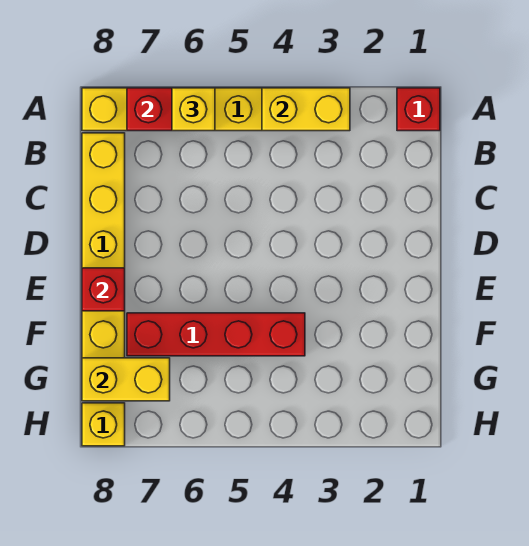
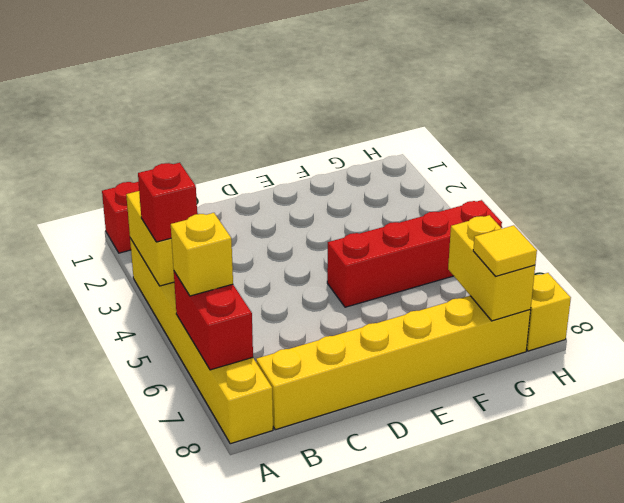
red brick E8 level 2 -> red brick A4 level 3
red brick F4:F7 level 1 -> red brick E5:H5 level 1
none -> yellow tile G8 level 3

